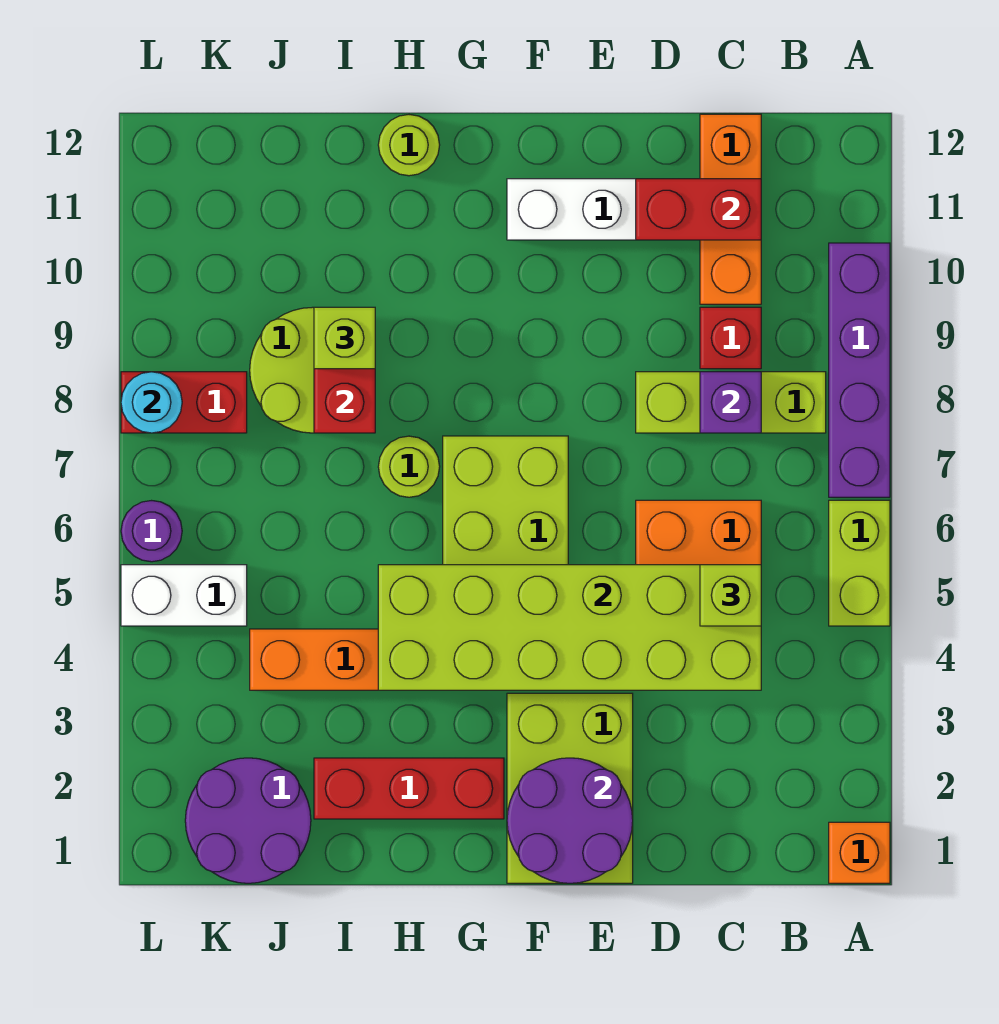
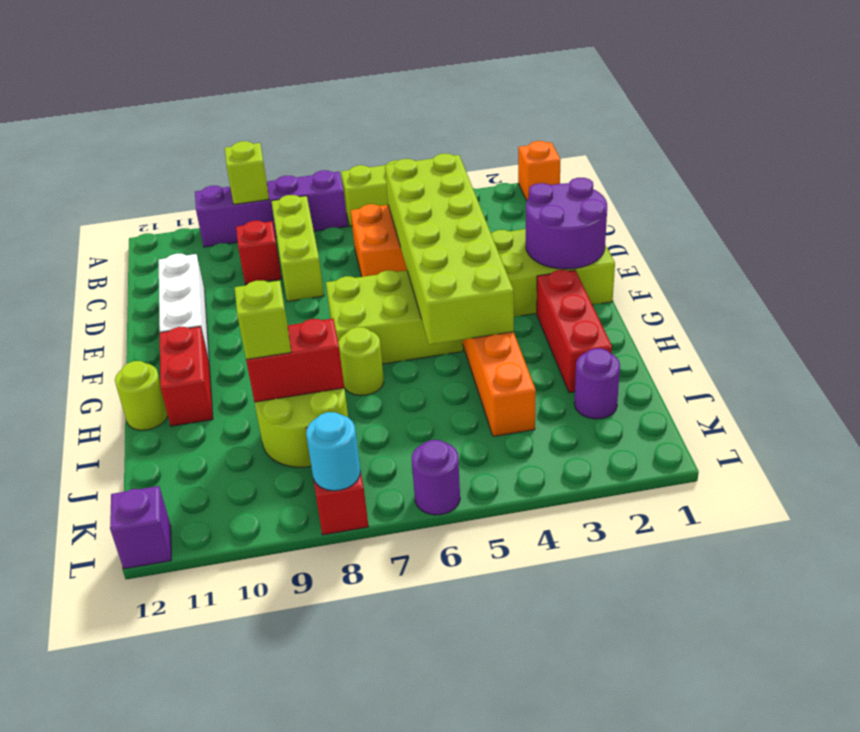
lime brick C5 level 3 -> lime brick A9 level 2
purple brick C8 level 2 -> purple brick L12 level 1
orange brick C10:C12 level 1 -> none
red brick C11:D11 level 2 -> red brick G11:H11 level 1
purple round brick J1:K2 level 1 -> purple round brick J2 level 1
white brick K5:L5 level 1 -> none

